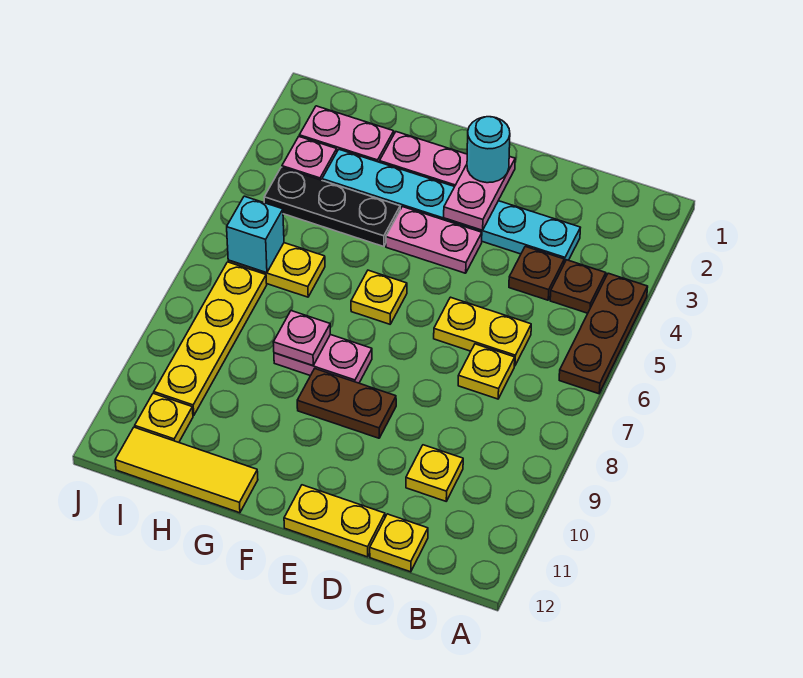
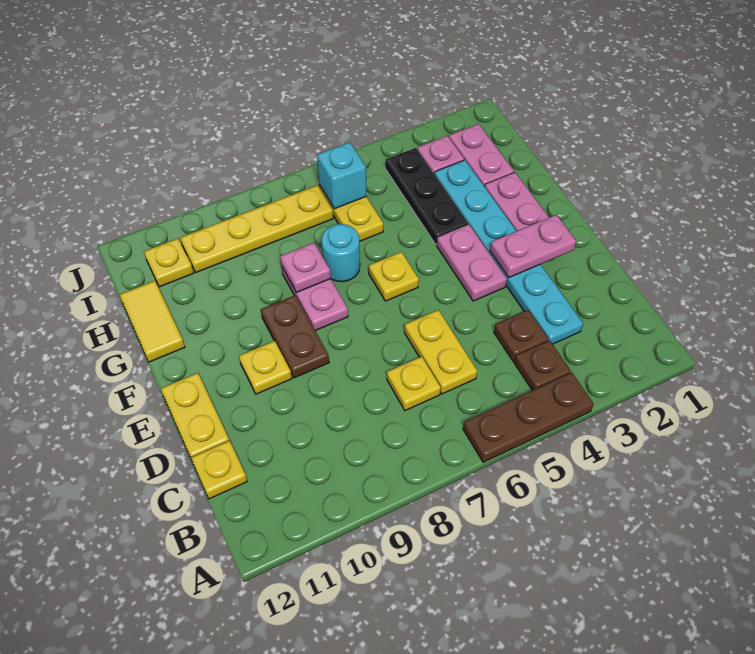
yellow plate C10 level 1 -> yellow plate E10 level 1
cyan round brick E2 level 3 -> cyan round brick G7 level 1
yellow tile G12:I12 level 1 -> yellow tile G12:H12 level 1

